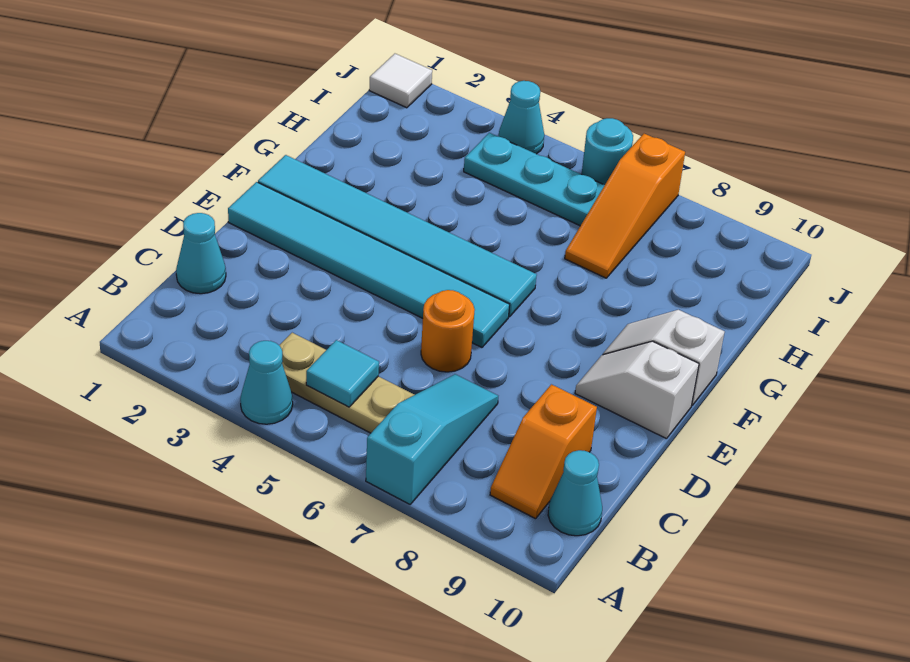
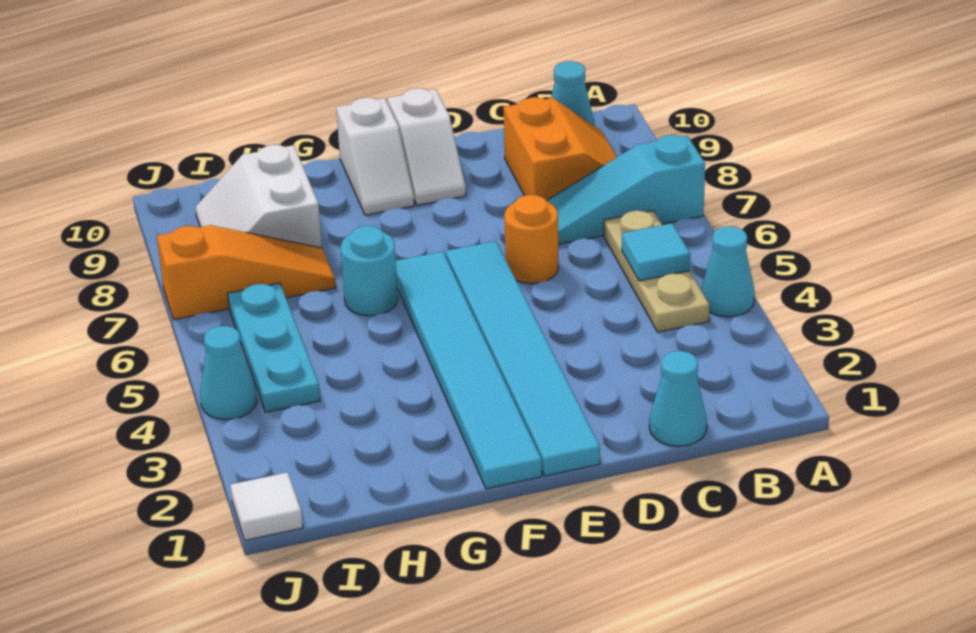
orange slope B9:C9 level 1 top C -> orange slope B8:C9 level 1 top C
none -> white slope H8:I9 level 1 top H
cyan round brick J6 level 1 -> cyan round brick G6 level 1

